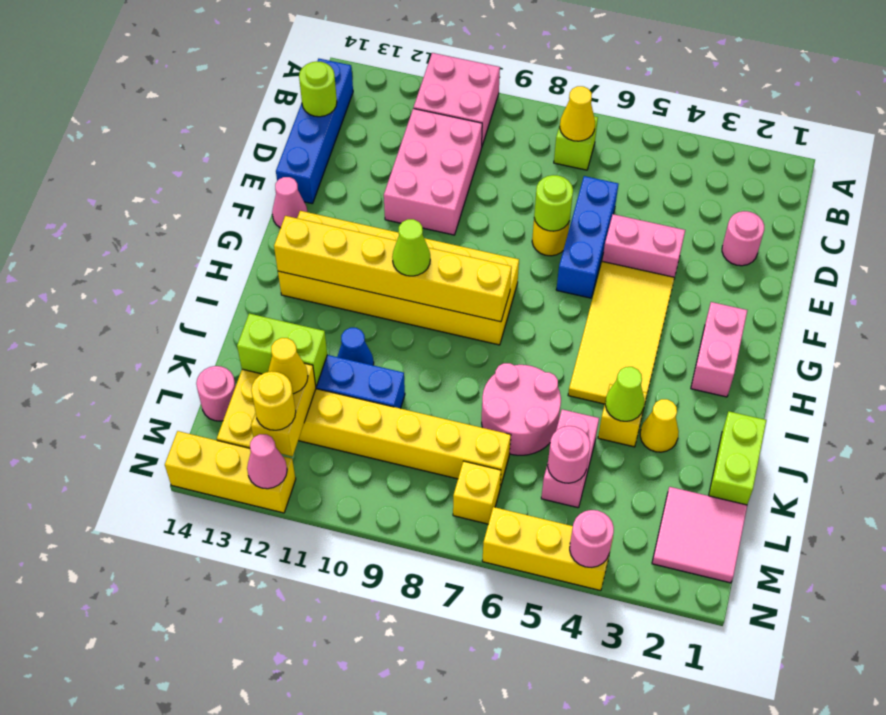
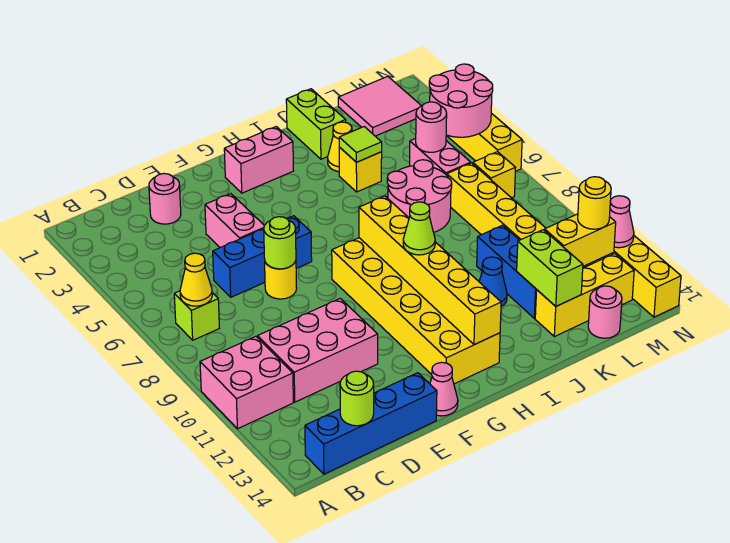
yellow tile F4:I5 level 1 -> none
lime brick J1:K1 level 1 -> lime brick J1:J2 level 1
lime cone J4 level 2 -> lime tile J4 level 2
pink brick K5:L5 level 1 -> pink brick L5:L6 level 1
yellow cone L12 level 3 -> none
pink round brick N4 level 2 -> pink round brick M4:N5 level 2

